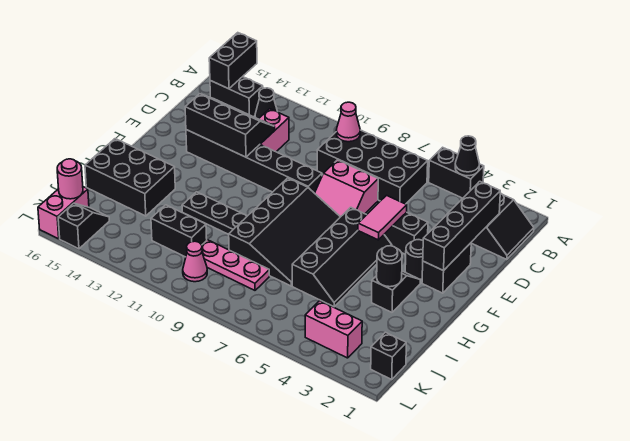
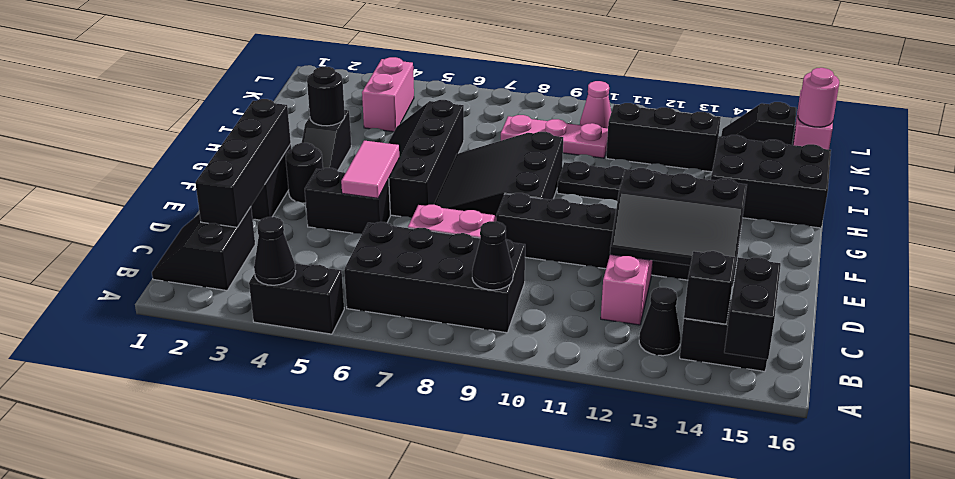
pink cone B9 level 2 -> black cone B9 level 2
black slope F7:I9 level 1 top 9 -> black slope F7:H9 level 1 top 9
black brick J11:J12 level 1 -> black brick J11:J13 level 1
black brick K1 level 1 -> black brick B14 level 2
pink brick K3:K4 level 1 -> pink brick J4:K4 level 1
black slope K15:L15 level 1 top L -> black slope K14:K15 level 1 top 15

